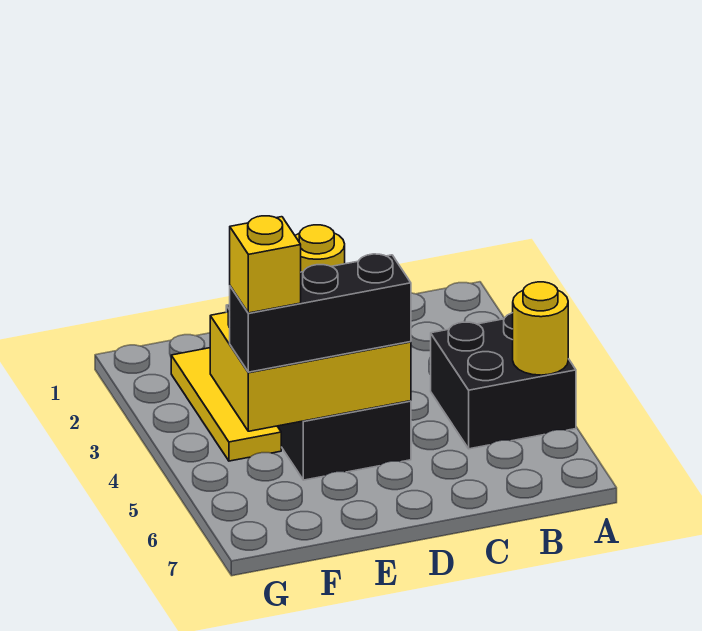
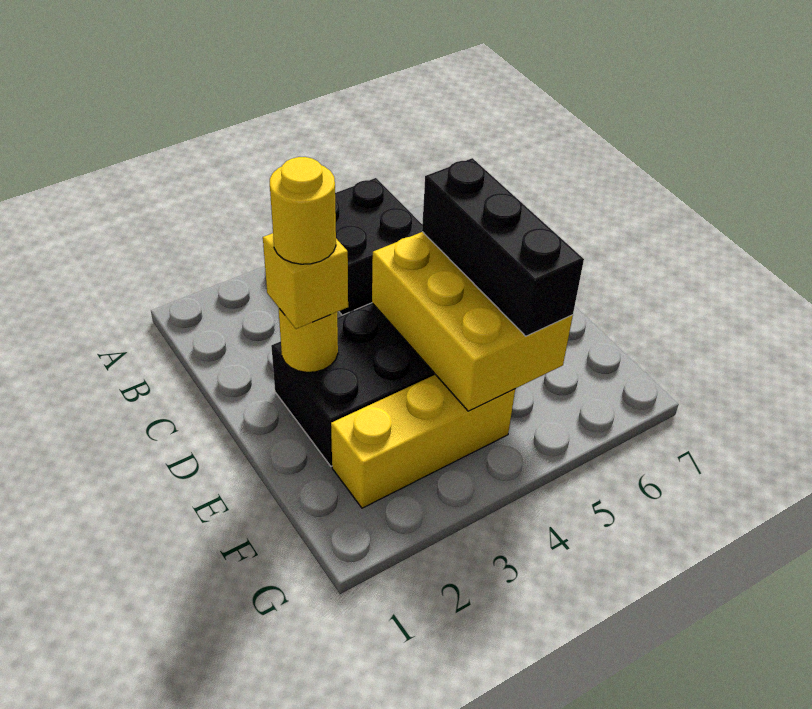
yellow round brick A5 level 2 -> yellow round brick D2 level 4
yellow tile F2:F4 level 1 -> yellow brick F2:F4 level 1
yellow brick F5 level 4 -> yellow brick D2 level 3

